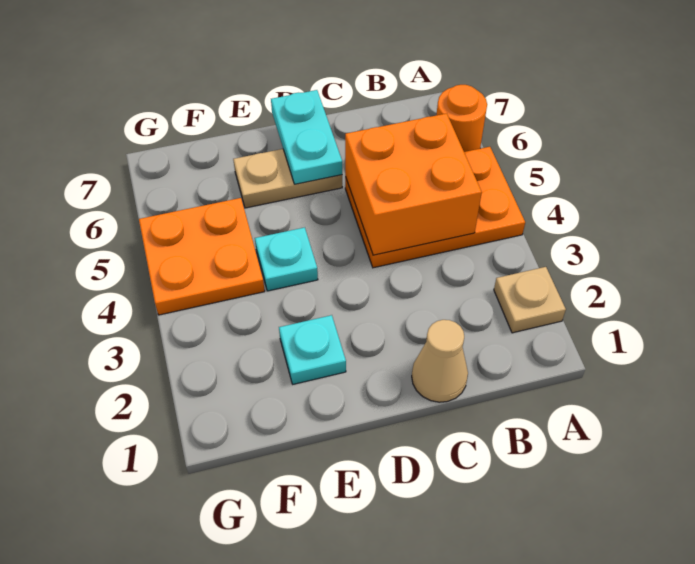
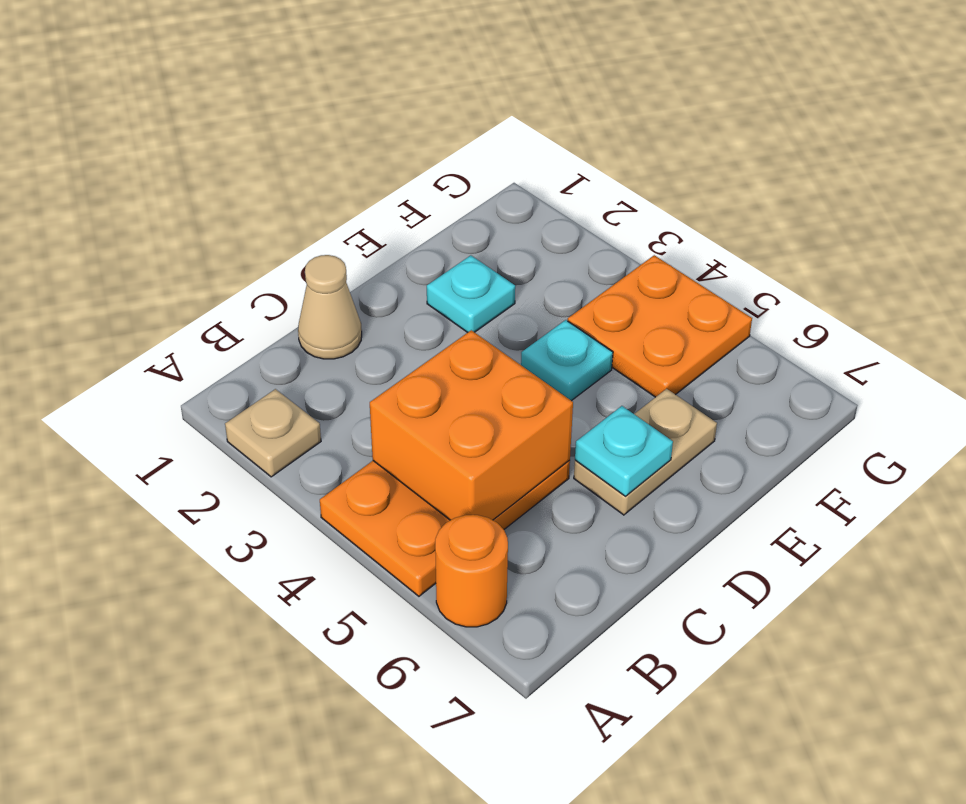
cyan plate D6:D7 level 2 -> cyan plate D6 level 2

